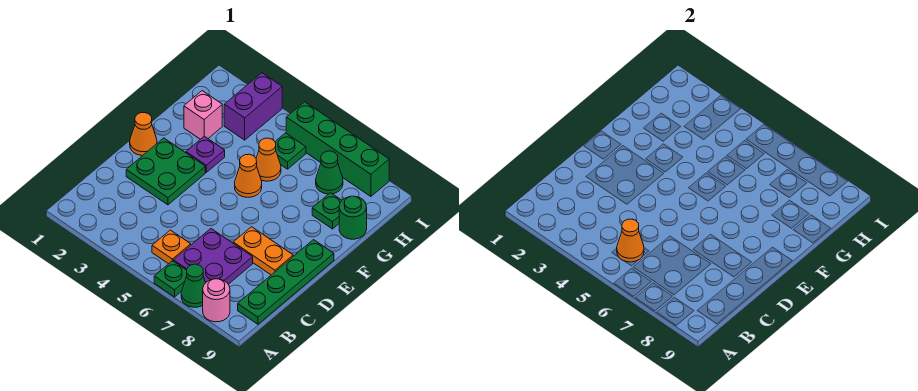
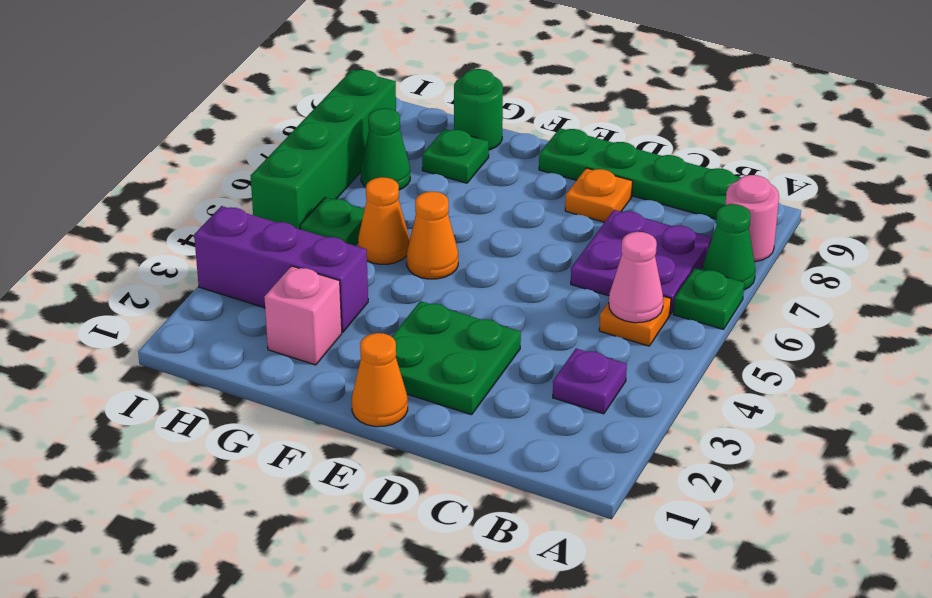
orange cone B5 level 2 -> pink cone B5 level 2
orange plate D7:D8 level 1 -> orange plate D8 level 1
purple plate F3 level 1 -> purple plate B3 level 1
purple brick H3:I3 level 1 -> purple brick G3:I3 level 1

